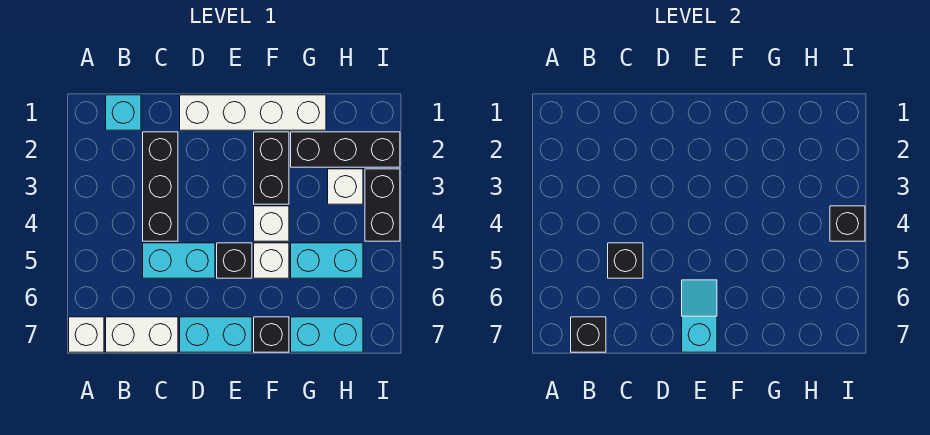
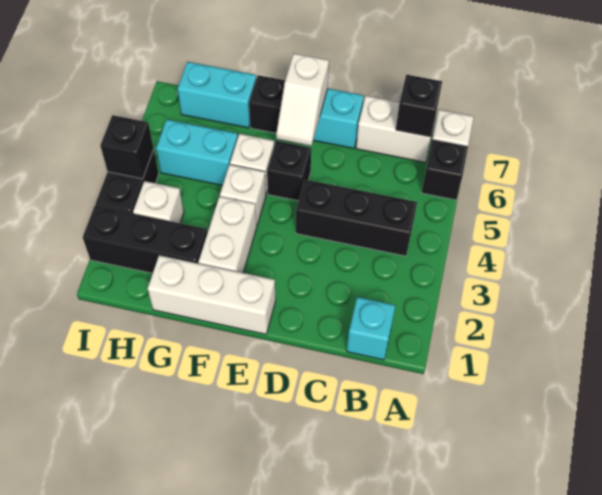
black brick C2:C4 level 1 -> black brick B4:D4 level 1
cyan brick C5:D5 level 1 -> none
black brick C5 level 2 -> black brick A6 level 1
white brick D1:G1 level 1 -> white brick E1:G1 level 1
cyan slope E6:E7 level 2 top 7 -> white slope E6:E7 level 2 top 7
black brick F2:F3 level 1 -> white brick F2:F3 level 1

